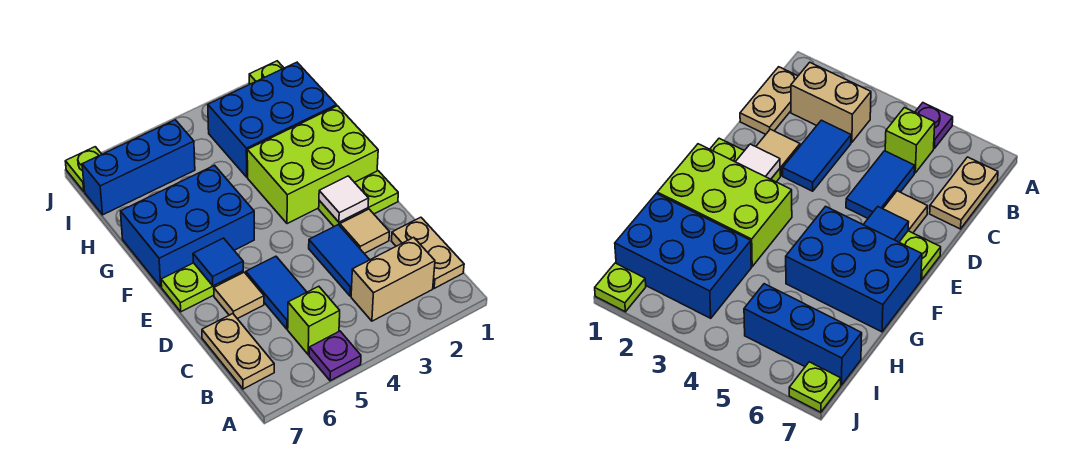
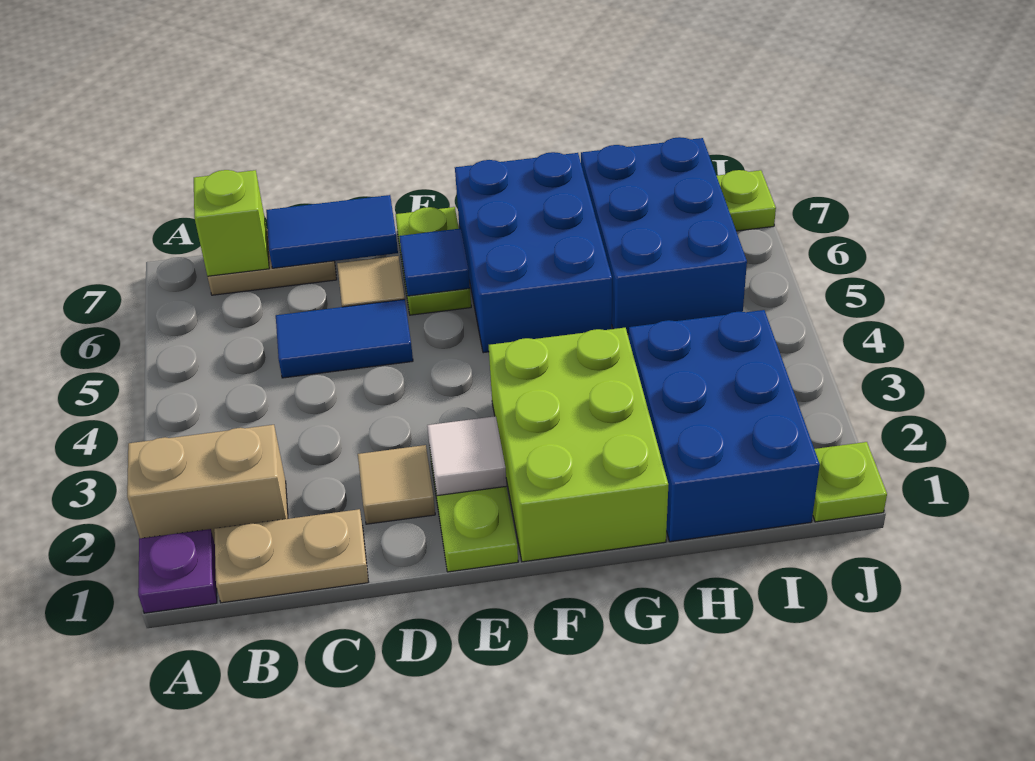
purple plate A5 level 1 -> purple plate A1 level 1
tan brick B2:B3 level 1 -> tan brick A2:B2 level 1
lime brick B5 level 1 -> lime brick B7 level 2
blue tile C3:D3 level 1 -> blue tile C7:D7 level 2
blue brick I5:I7 level 1 -> blue brick H5:I7 level 1

